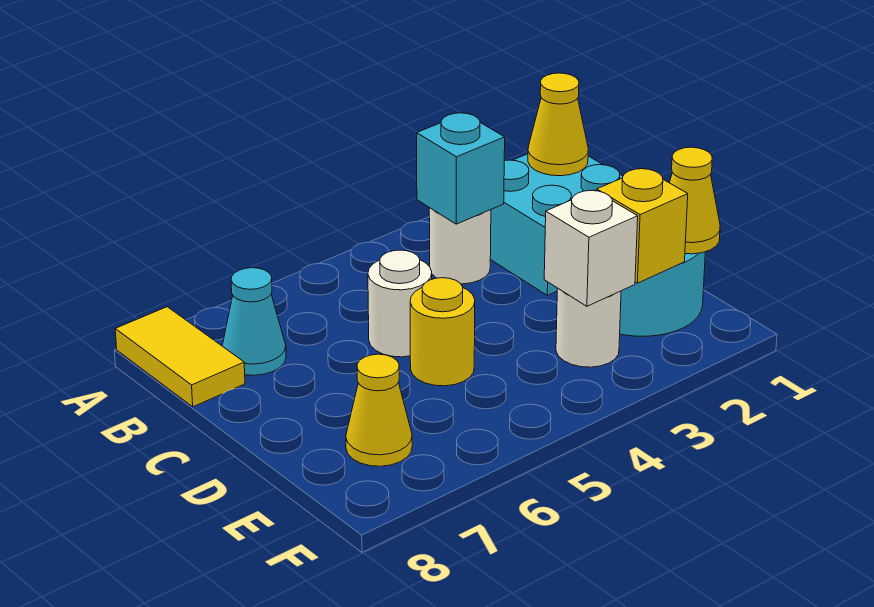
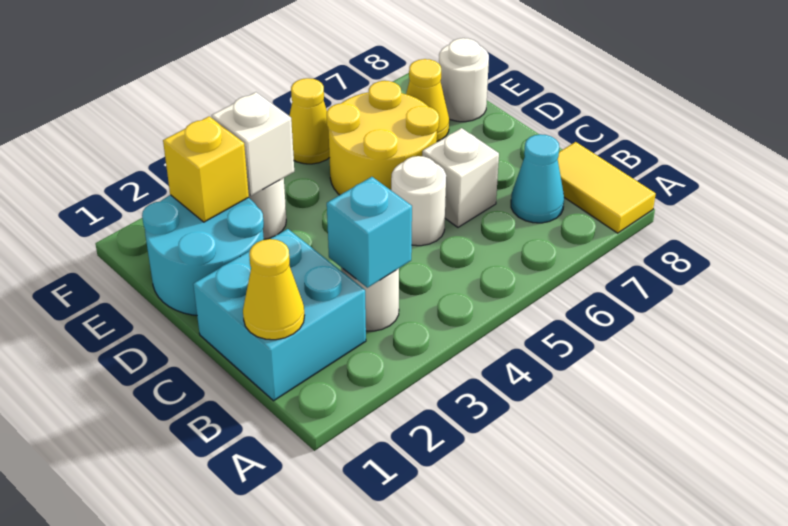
none -> white brick C6 level 1
yellow round brick D5 level 1 -> yellow round brick D5:E6 level 1
yellow cone E1 level 2 -> yellow cone F5 level 1
none -> white round brick E8 level 1

